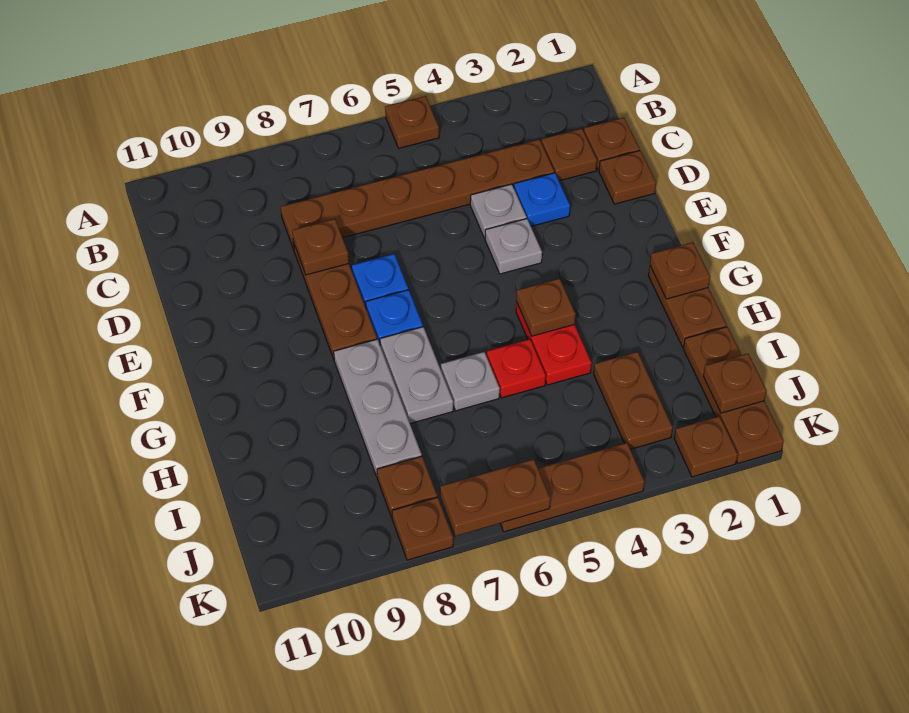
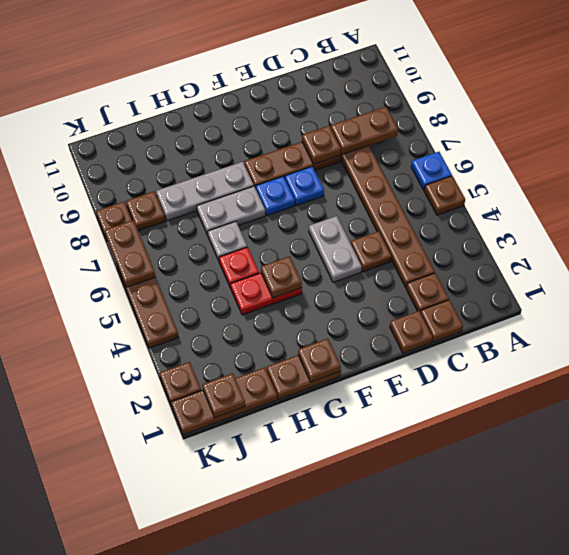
blue plate D3 level 1 -> blue plate A6 level 1
grey plate D4 level 1 -> brown plate D4 level 1
grey plate E4 level 1 -> grey plate E4:E5 level 1
brown plate I3:J3 level 1 -> brown plate B8:C8 level 2

